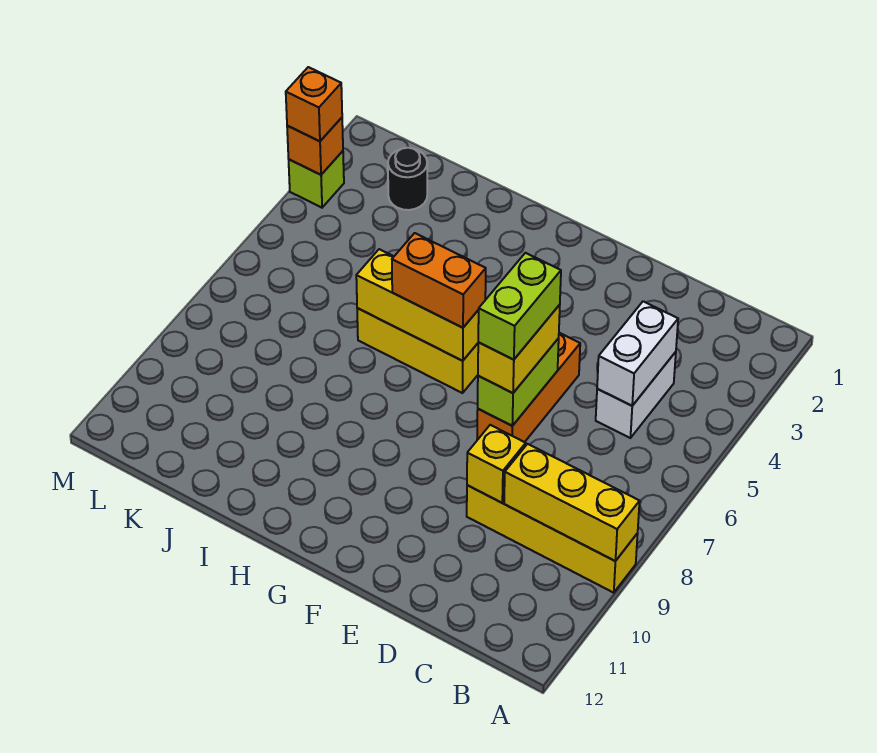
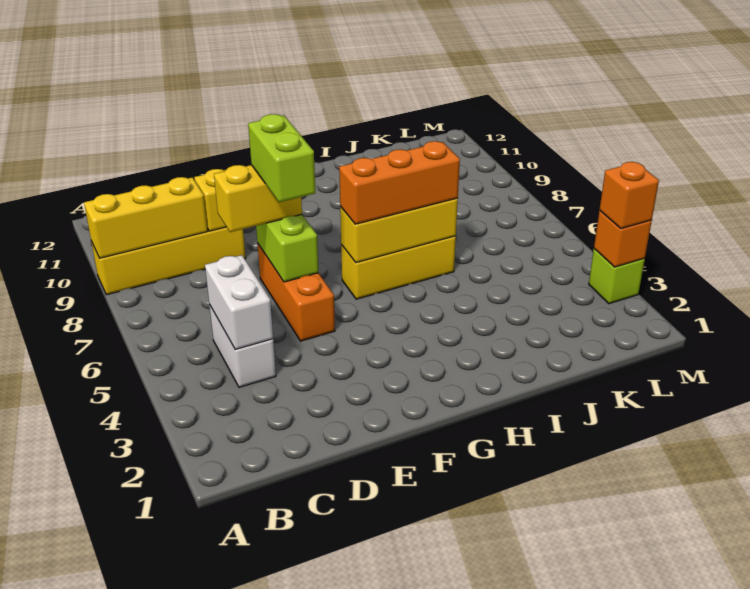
yellow brick E6:E7 level 3 -> yellow brick D7:E7 level 3
orange brick G6:H6 level 3 -> orange brick G6:I6 level 3
black round brick K2 level 1 -> none

